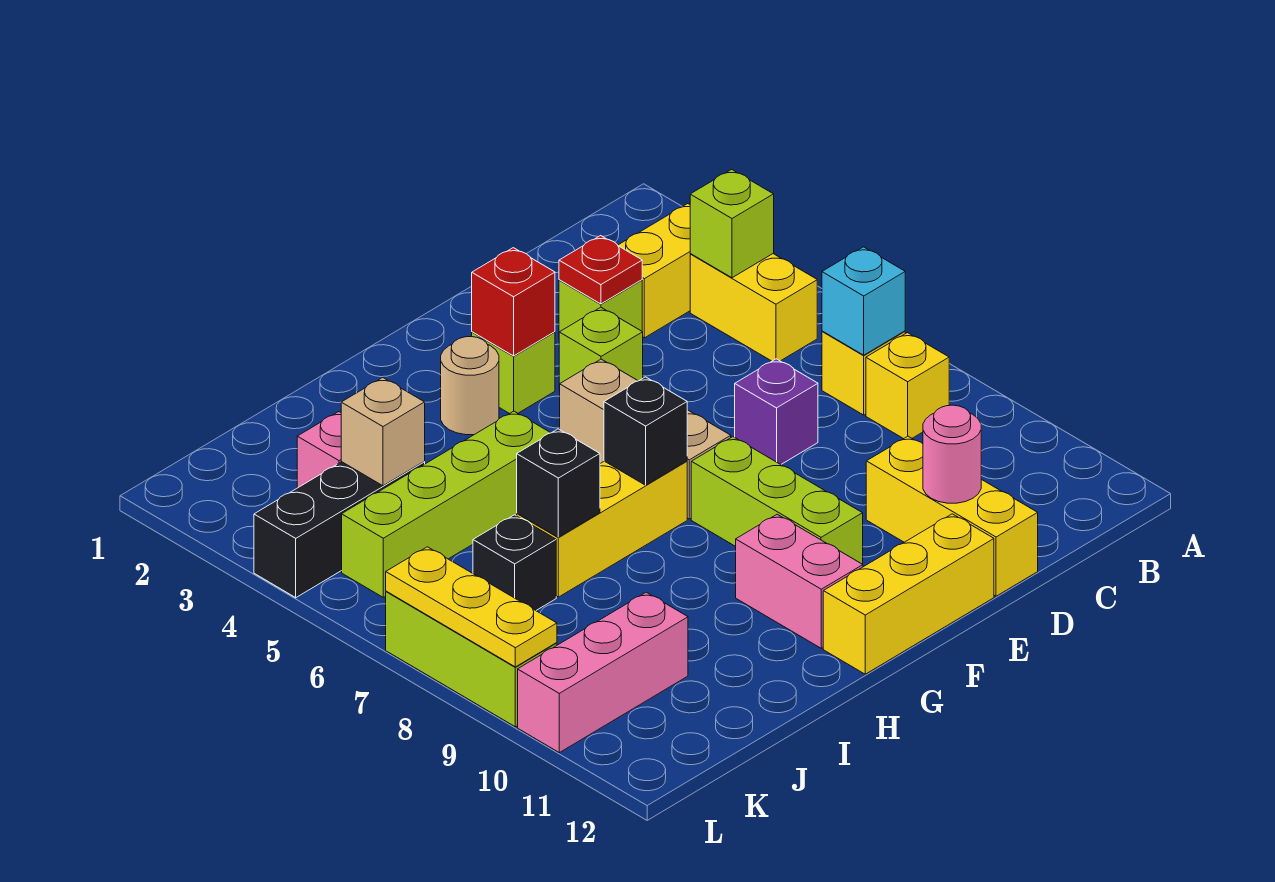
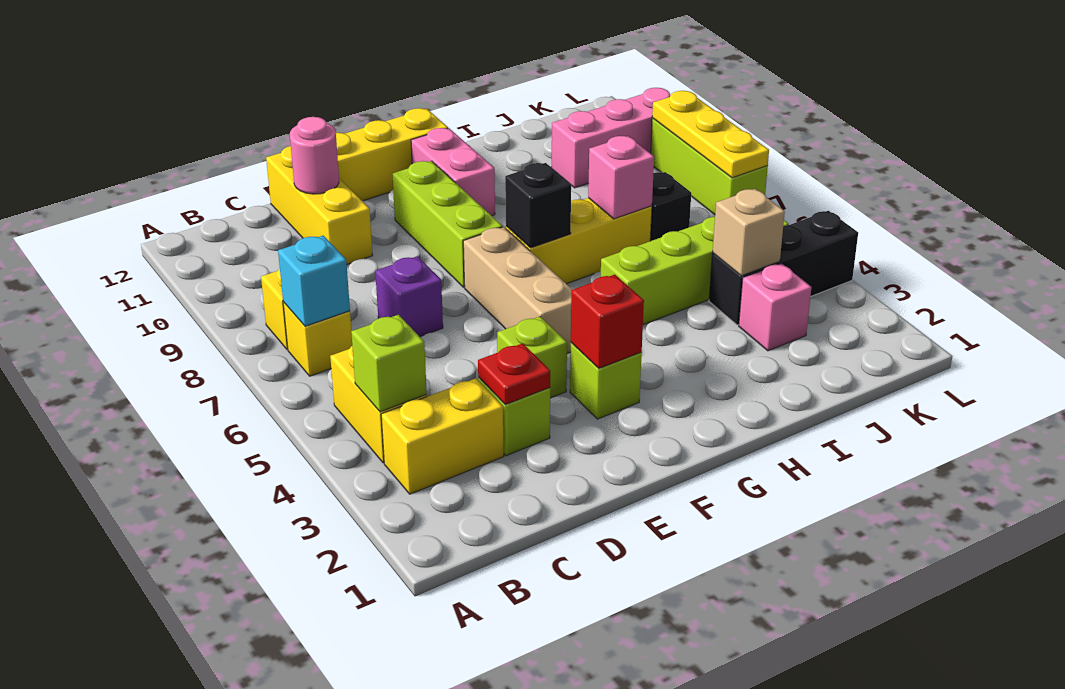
tan round brick G3 level 1 -> none
black brick I7 level 2 -> pink brick I7 level 2

